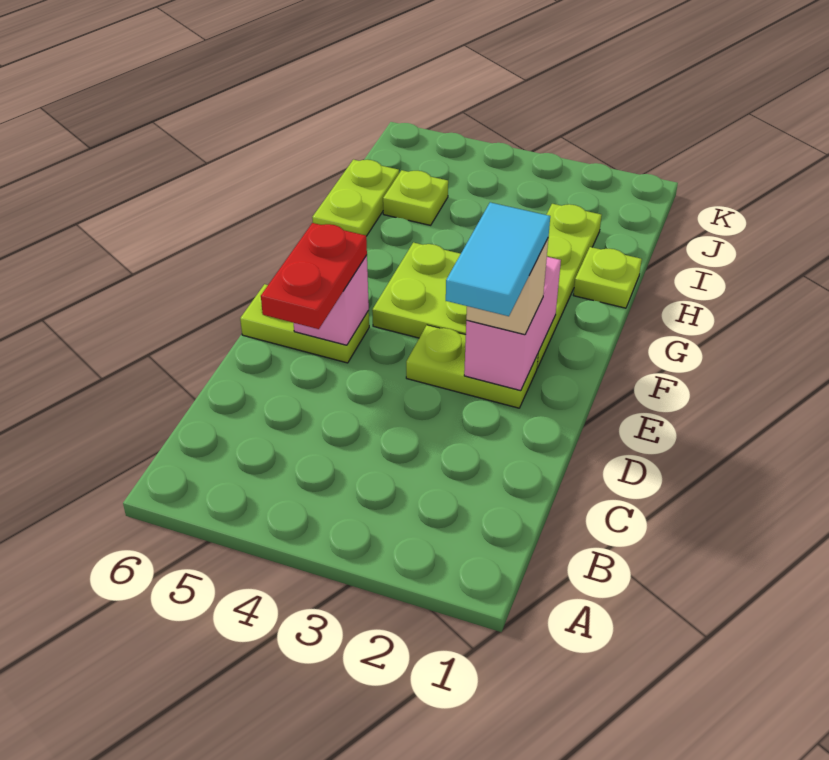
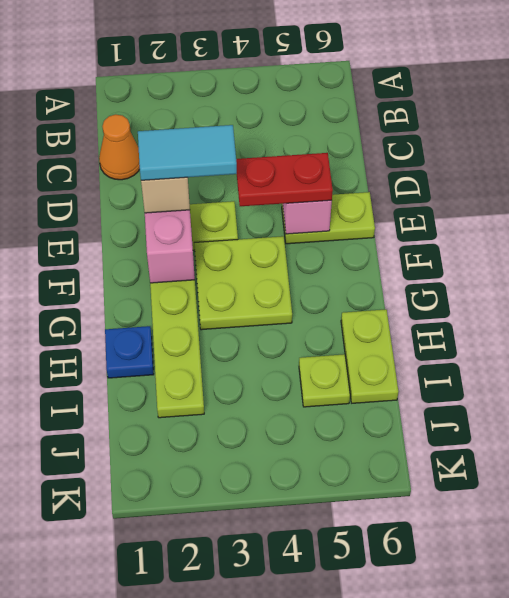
none -> orange cone C1 level 1
cyan tile D2:E2 level 4 -> cyan tile E2:E3 level 4
red plate D5:E5 level 3 -> red plate E4:E5 level 3
lime plate H1 level 1 -> blue plate H1 level 1

